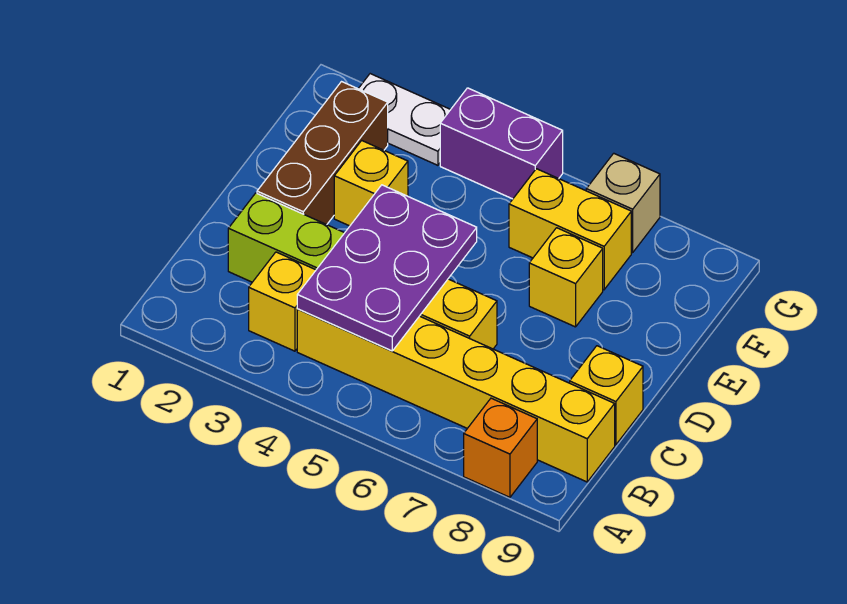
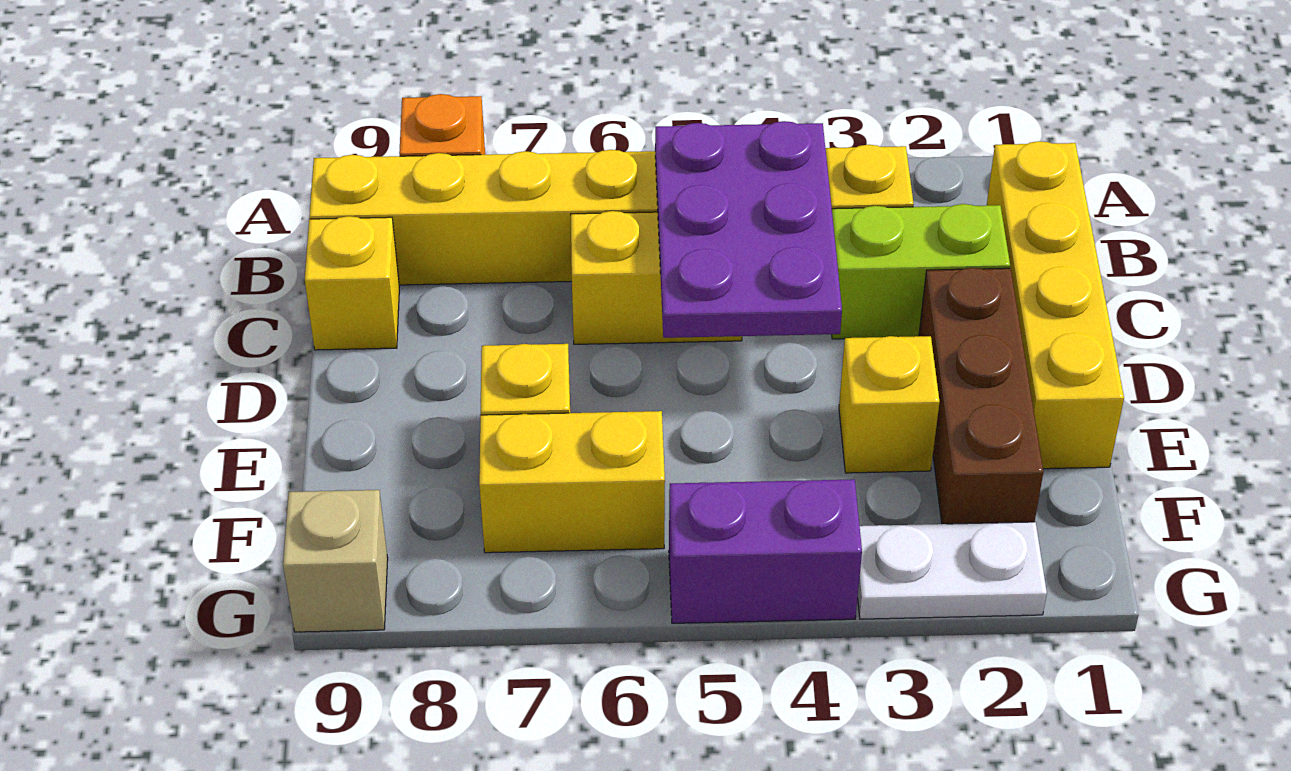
none -> yellow brick B1:E1 level 1
tan brick G7 level 1 -> tan brick G9 level 1

